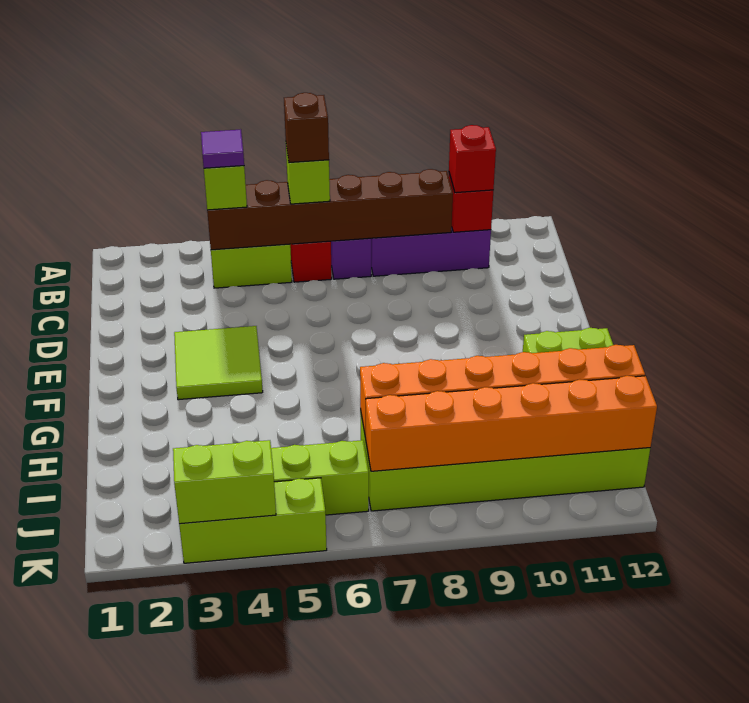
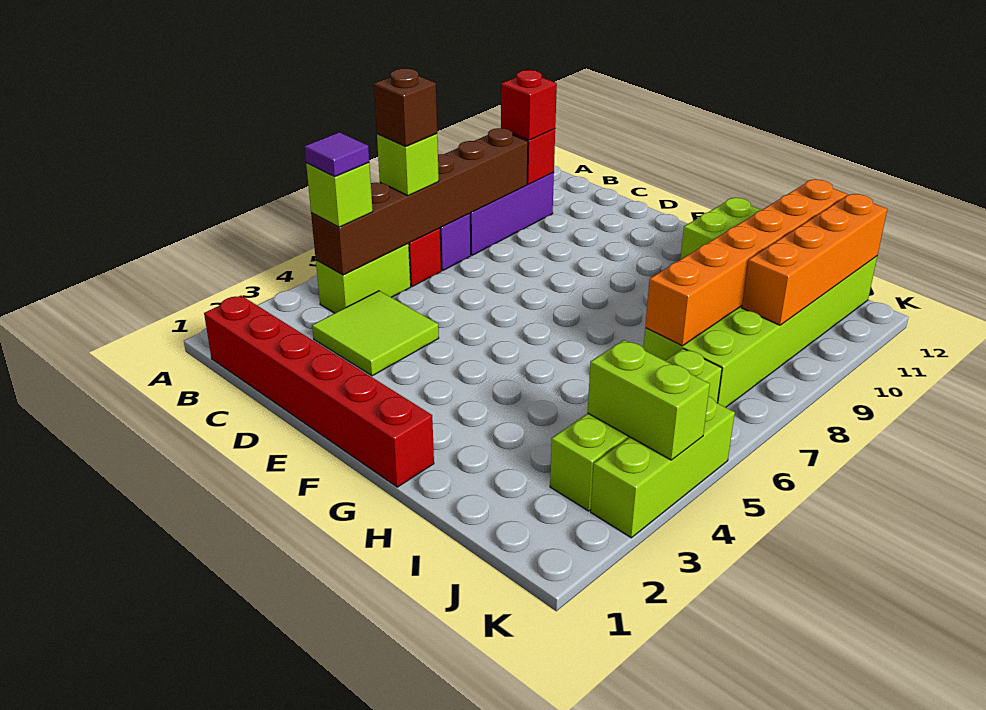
none -> red brick B1:G1 level 1
lime tile E3:F4 level 1 -> lime tile C3:D4 level 1
orange brick J7:J12 level 2 -> orange brick J9:J12 level 2
lime brick K3:K4 level 2 -> lime brick J4:K4 level 2

